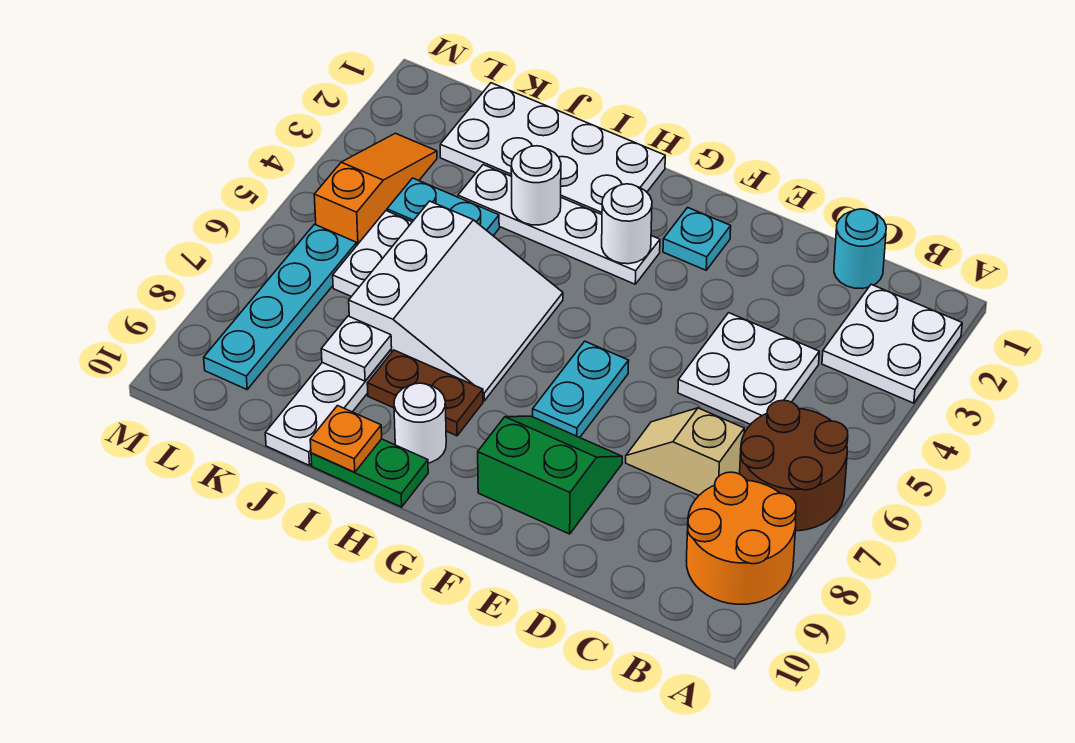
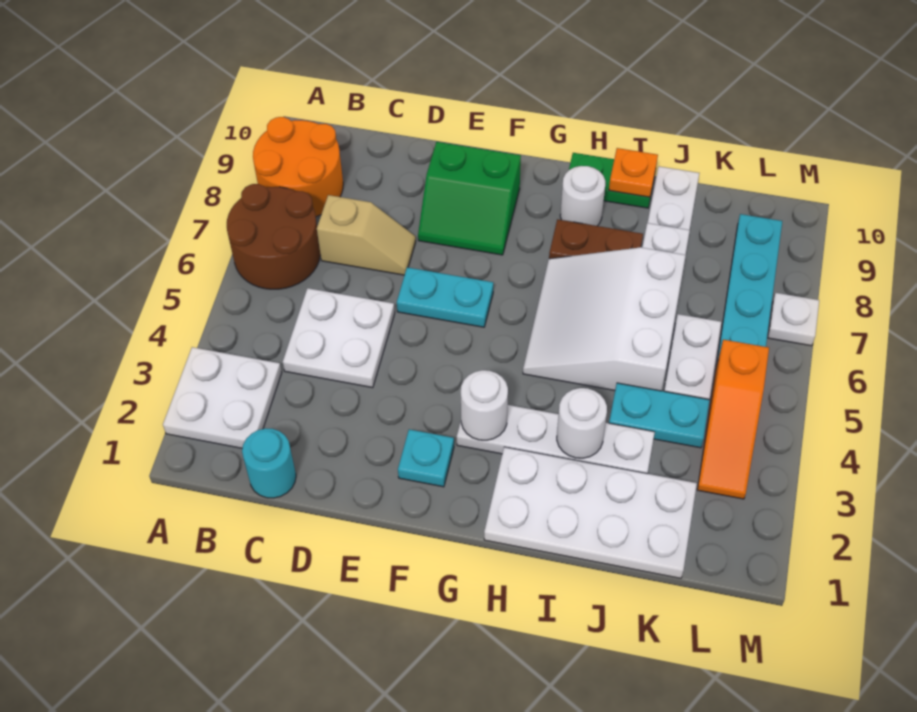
cyan plate F6:F7 level 1 -> cyan plate E6:F6 level 1
none -> white plate M7 level 1

